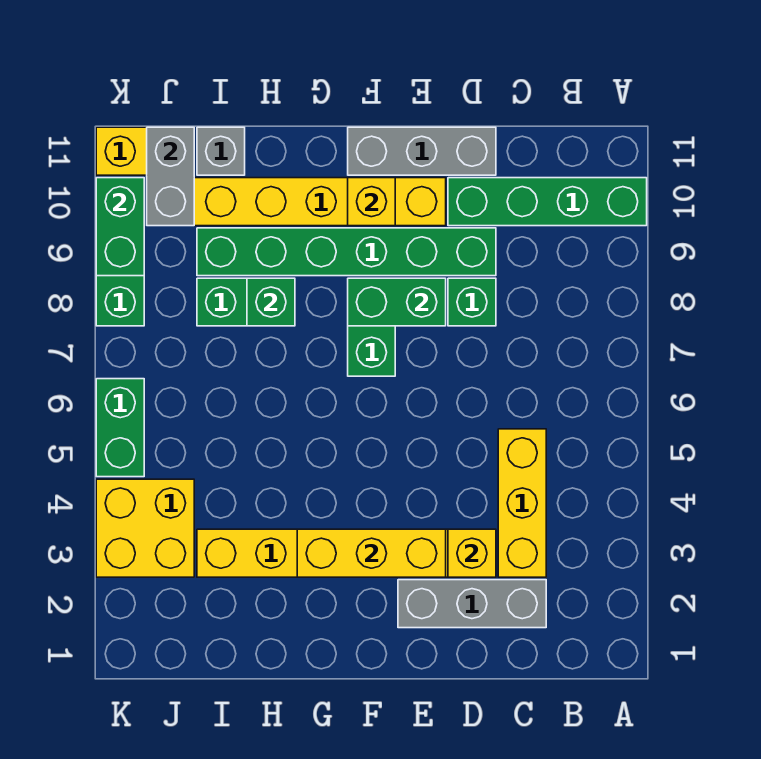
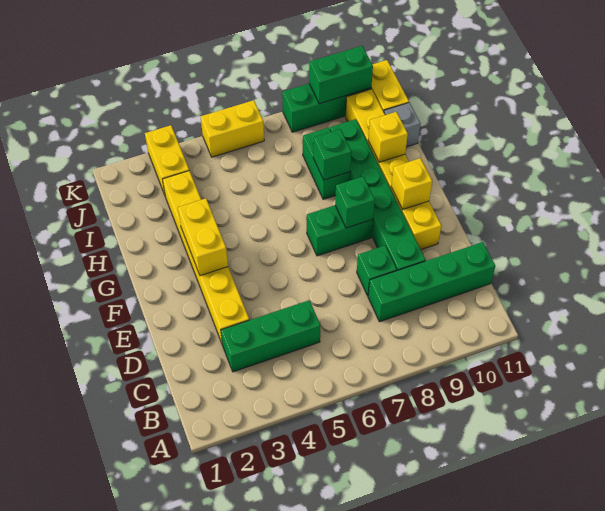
green brick A10:D10 level 1 -> green brick C8:C11 level 1
grey brick C2:E2 level 1 -> none
yellow brick C3:C5 level 1 -> green brick C3:C5 level 1
yellow brick D3 level 2 -> yellow brick H10 level 2
grey brick D11:F11 level 1 -> none
yellow brick E3:G3 level 2 -> yellow brick F3:G3 level 2
green brick E8:F8 level 2 -> green brick F8 level 2
yellow brick J3:K4 level 1 -> yellow brick J3:K3 level 1
grey brick J10:J11 level 2 -> none
green brick K5:K6 level 1 -> yellow brick K5:K6 level 1

